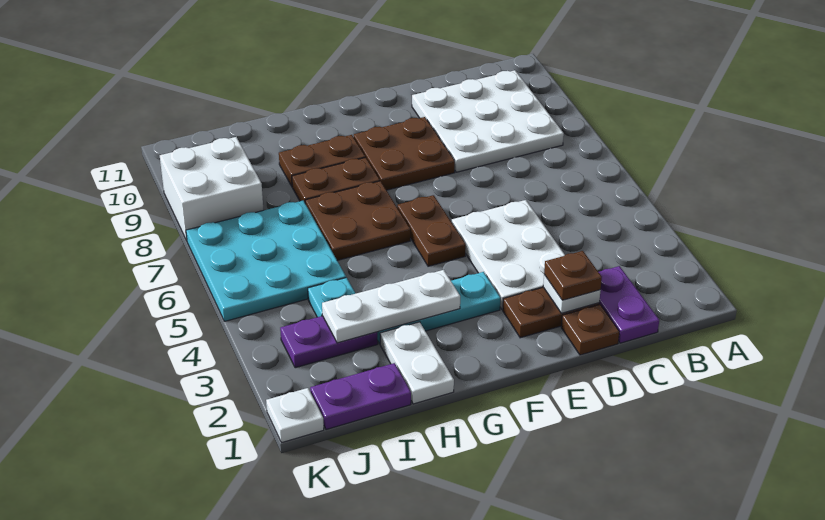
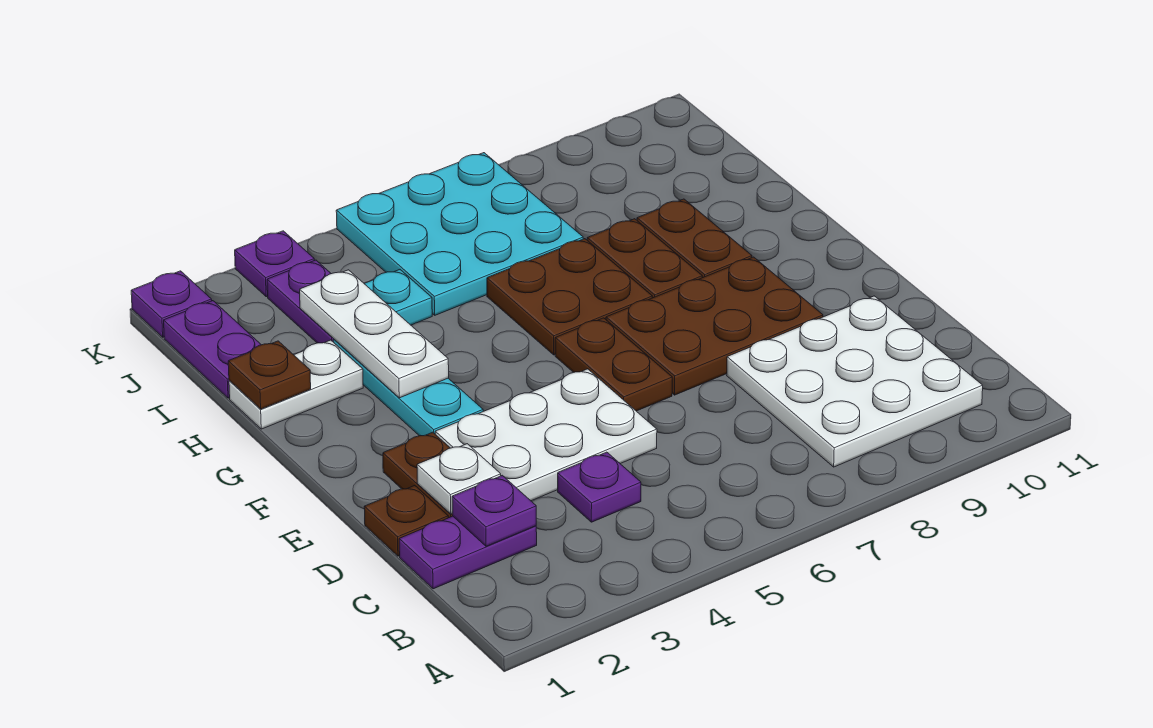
none -> purple plate C2 level 2
none -> purple plate C4 level 1
brown plate D2 level 3 -> brown plate H1 level 2
brown plate E8:F9 level 1 -> brown plate E7:F9 level 1
brown plate F5:F6 level 1 -> brown plate E6:F6 level 1
white brick J8:K9 level 1 -> none
white plate K1 level 1 -> purple plate K1 level 1
none -> purple plate K3 level 1

